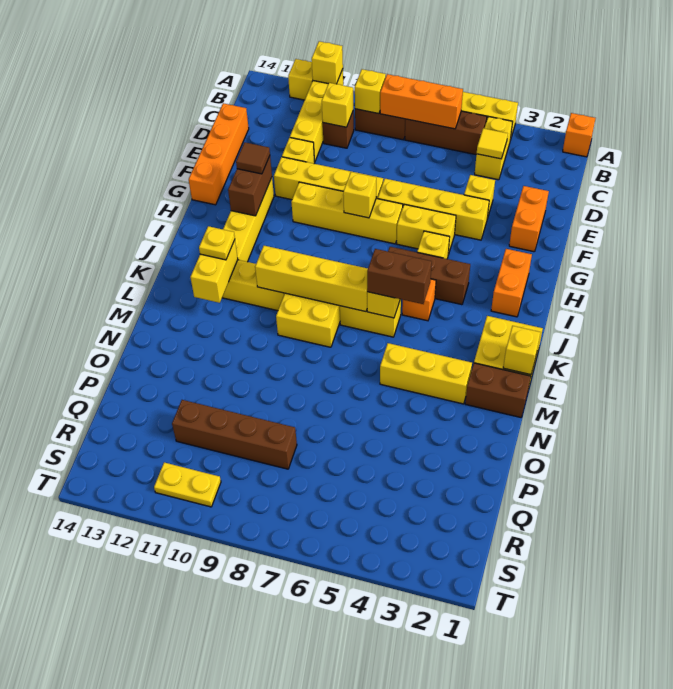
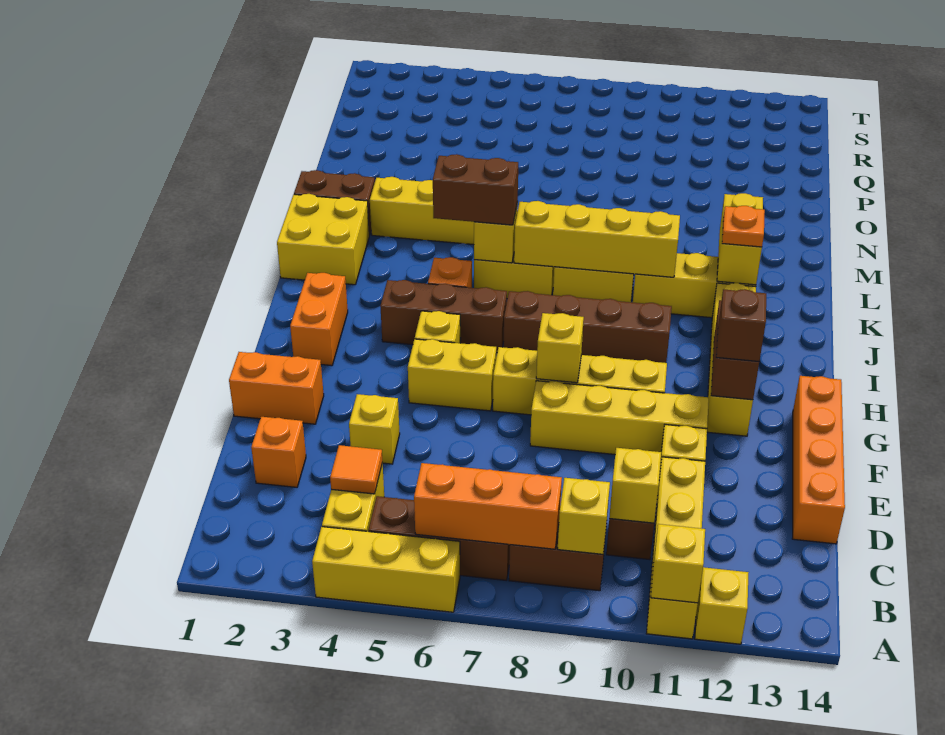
orange brick A1 level 1 -> orange brick D2 level 1
yellow tile C4 level 2 -> orange tile C4 level 2
orange brick E2:F2 level 1 -> orange brick F1:F2 level 1
yellow brick F4:F7 level 1 -> none
brown tile G12 level 3 -> brown brick G12 level 3
yellow plate K12 level 3 -> orange plate K12 level 3
yellow brick L1 level 2 -> none
brown brick Q8:Q11 level 1 -> brown brick I7:I10 level 1
yellow plate S10:S11 level 1 -> none

